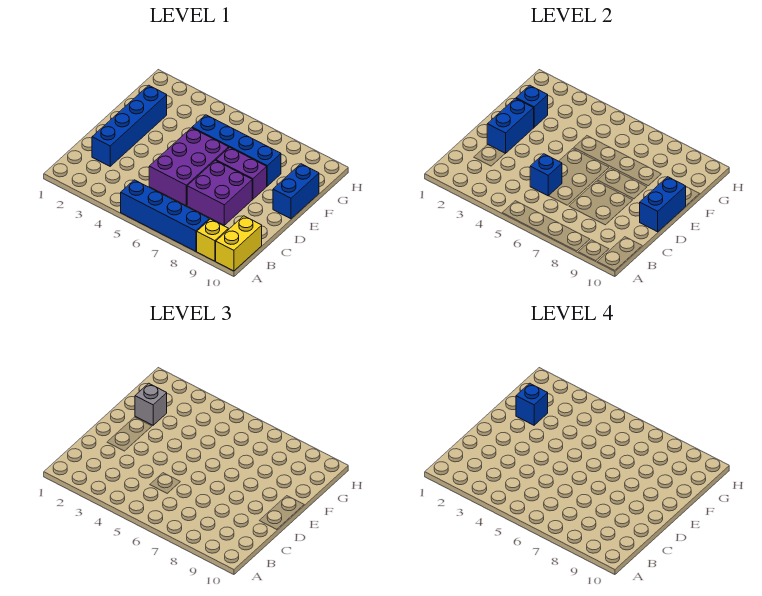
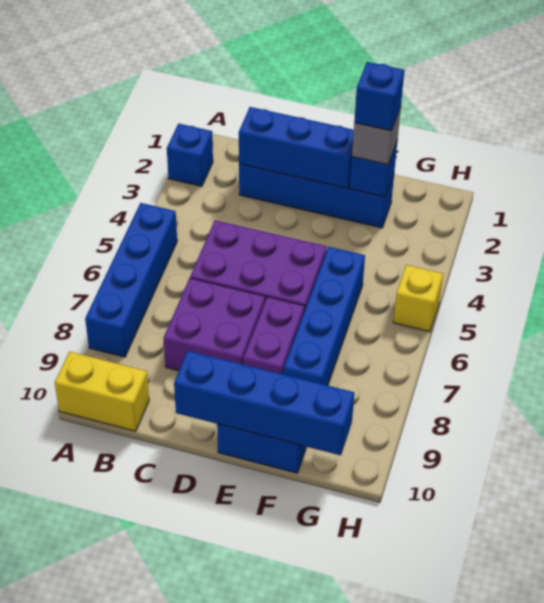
yellow brick A9 level 1 -> yellow brick H5 level 1
blue brick C5 level 2 -> blue brick A2 level 1
blue brick D2:E2 level 2 -> blue brick C2:E2 level 2
blue brick D10:E10 level 2 -> blue brick D10:G10 level 2

